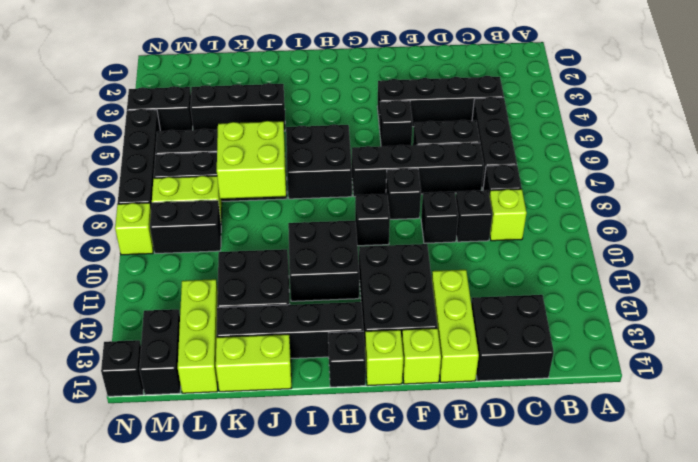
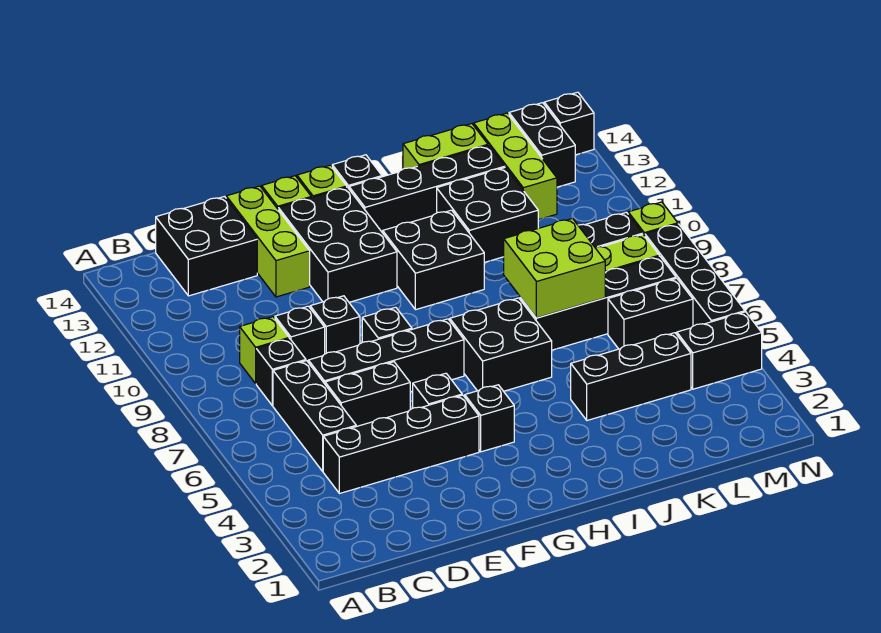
black brick G9 level 1 -> black brick G4 level 1

